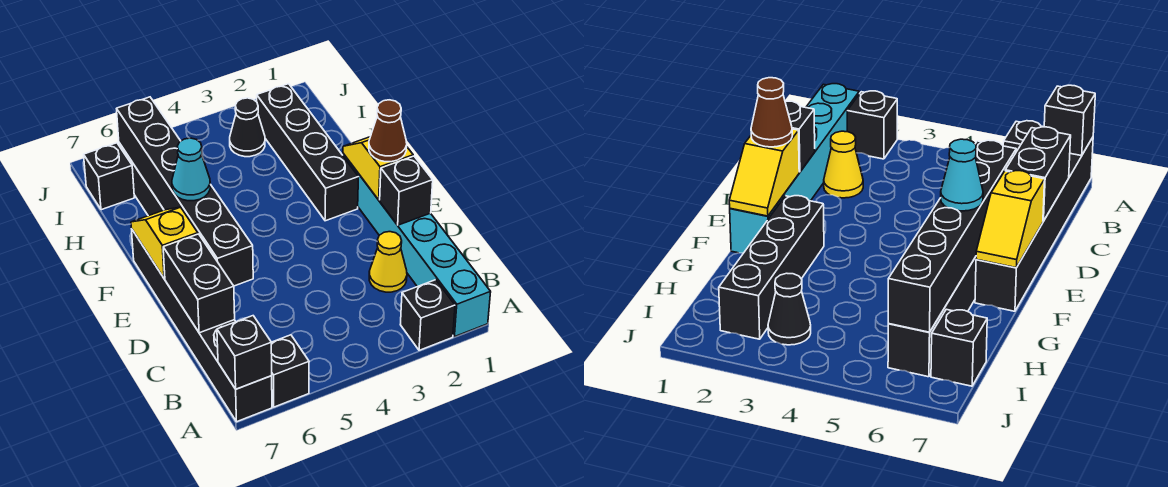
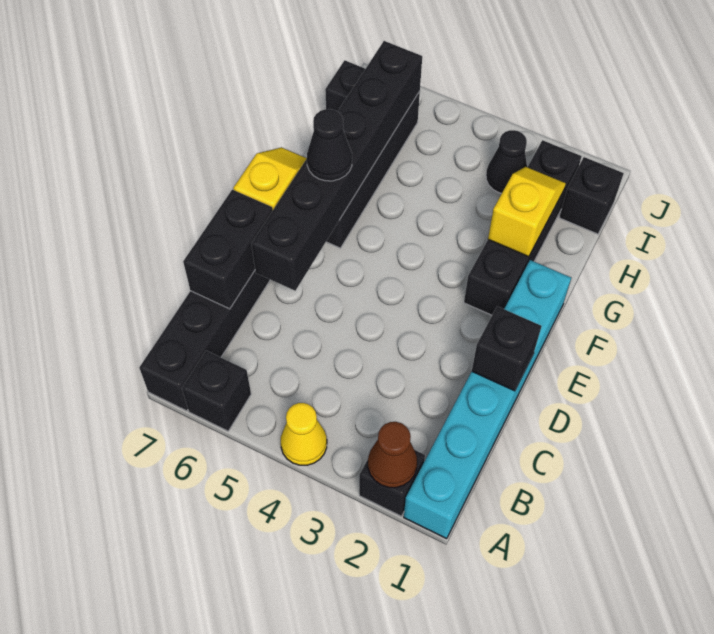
black brick A7 level 2 -> black brick I1 level 1
yellow cone C2 level 1 -> yellow cone A4 level 1
yellow slope E1:F1 level 2 top E -> yellow slope G2:H2 level 2 top G
brown cone E1 level 3 -> brown cone A2 level 2
cyan cone F6 level 3 -> black cone F6 level 3

